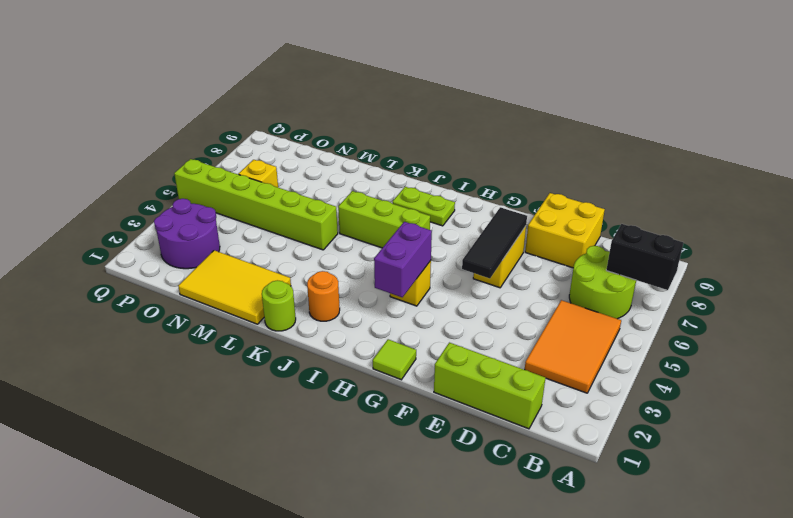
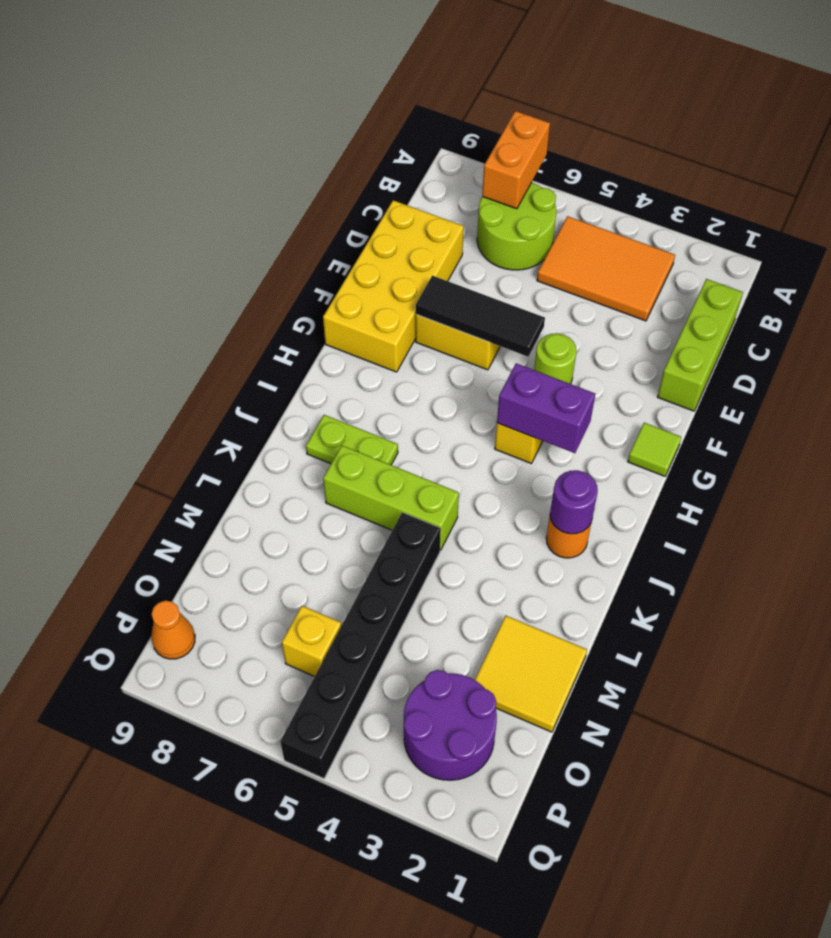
black brick A7:B7 level 2 -> orange brick A7:B7 level 2
yellow brick D8:E9 level 1 -> yellow brick D8:G9 level 1
lime brick I6:K6 level 1 -> lime brick K5:K7 level 1
lime plate I8:J8 level 1 -> lime plate J7:J8 level 1
none -> purple round brick J2 level 2
lime round brick K1 level 1 -> lime round brick F4 level 1
yellow tile L1:N2 level 1 -> yellow tile M1:N2 level 1
lime brick L5:Q5 level 1 -> black brick L5:Q5 level 1
none -> orange cone P9 level 1

